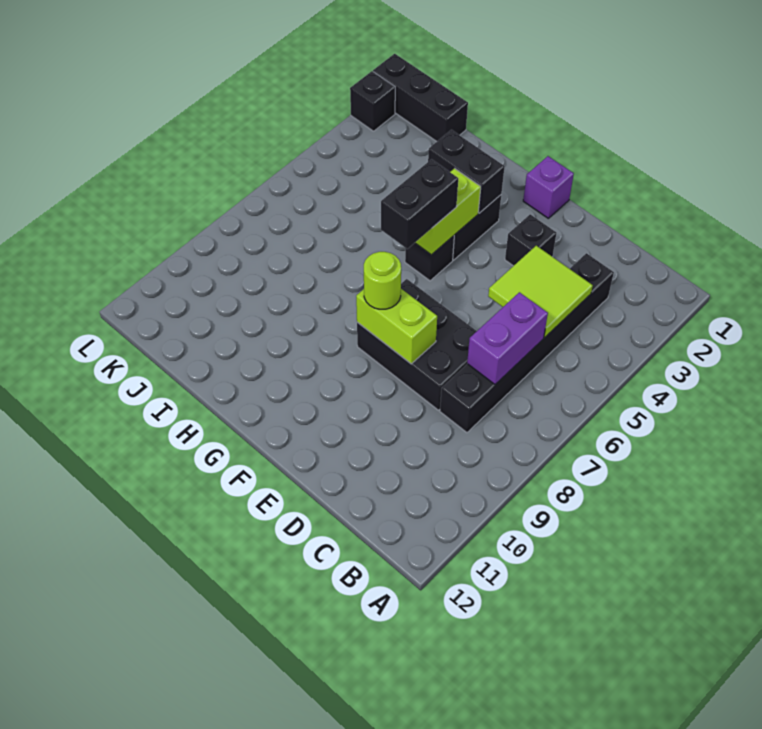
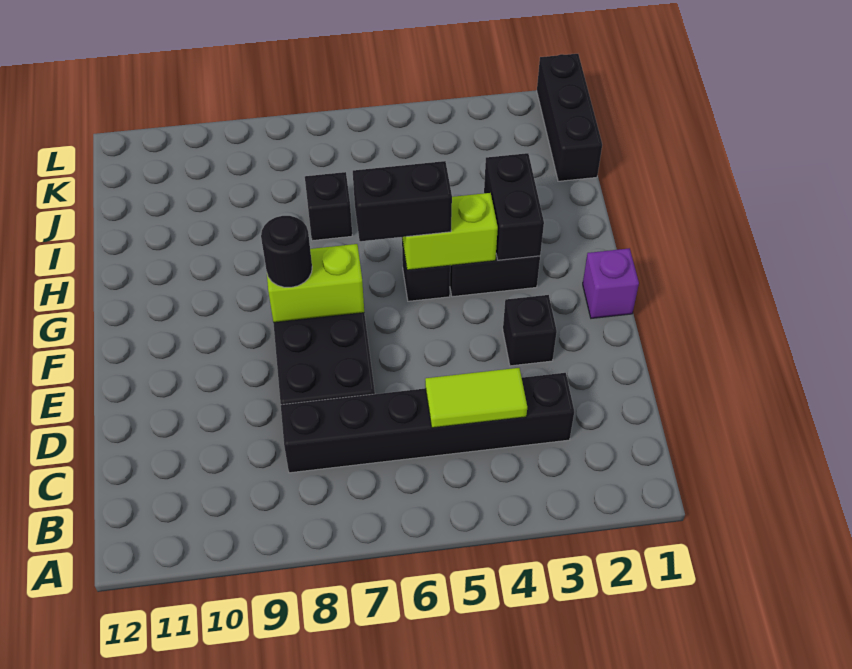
lime tile C4:D5 level 2 -> lime tile C4:C5 level 2
purple brick C6:C7 level 2 -> none
lime brick E8:F8 level 2 -> lime brick F7:F8 level 2
lime round brick F8 level 3 -> black round brick F8 level 3
black brick L2 level 1 -> black brick I7 level 1

